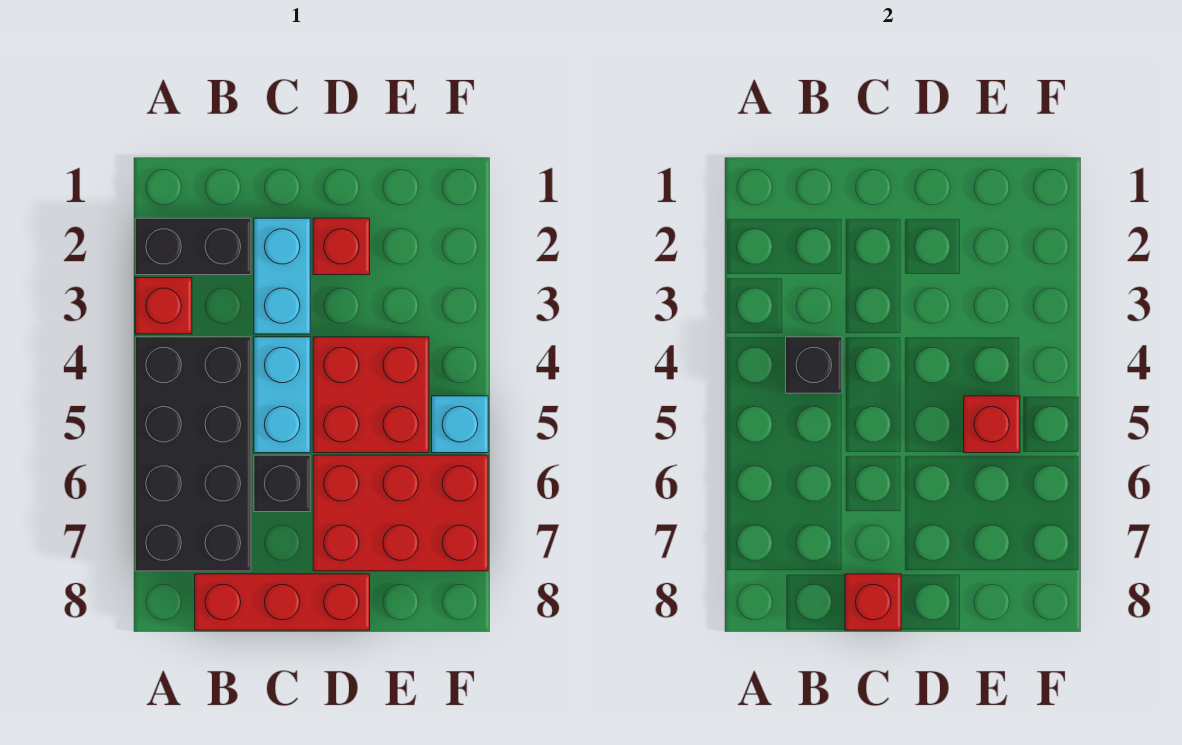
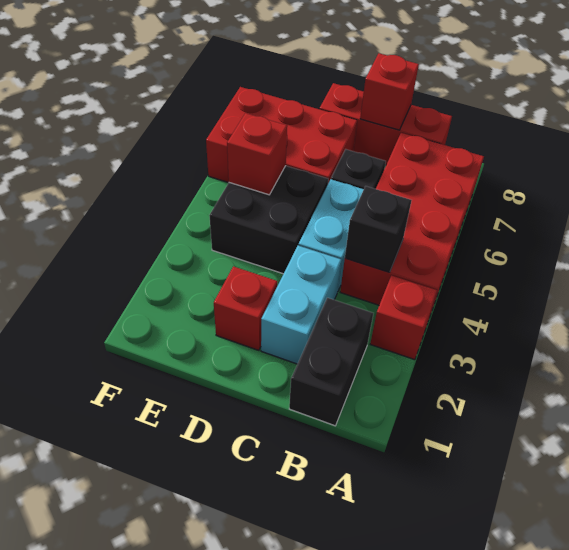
black brick A2:B2 level 1 -> black brick B1:B2 level 1
black brick A4:B7 level 1 -> red brick A4:B7 level 1
red brick D4:E5 level 1 -> black brick D4:E5 level 1
cyan brick F5 level 1 -> none

